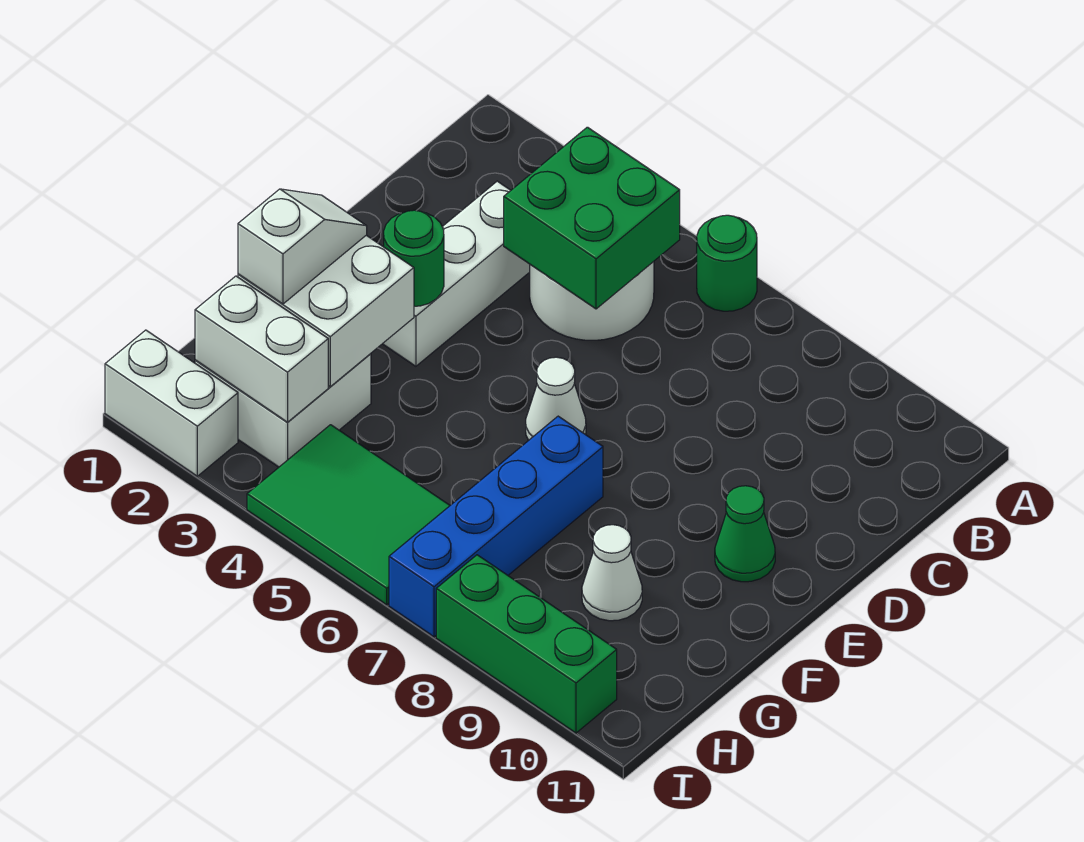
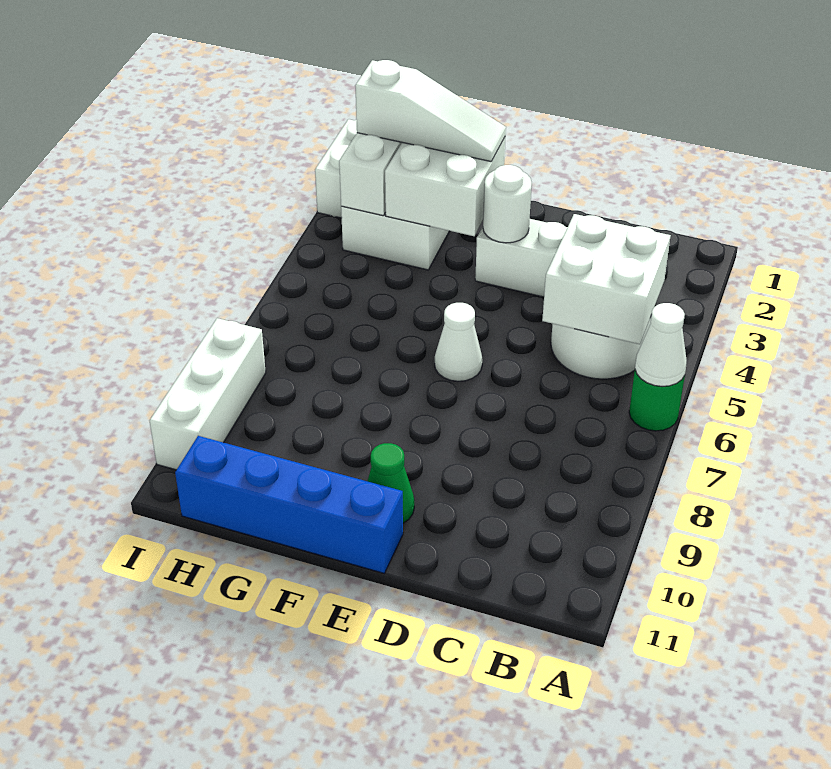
green brick B4:C5 level 2 -> white brick B4:C5 level 2
green round brick E3 level 2 -> white round brick E3 level 2
white slope F2:G2 level 3 top G -> white slope F2:H2 level 3 top H
blue brick F7:I7 level 1 -> blue brick E11:H11 level 1
white cone G9 level 1 -> white cone A6 level 2
green tile H4:I6 level 1 -> none
green brick I8:I10 level 1 -> white brick I8:I10 level 1

